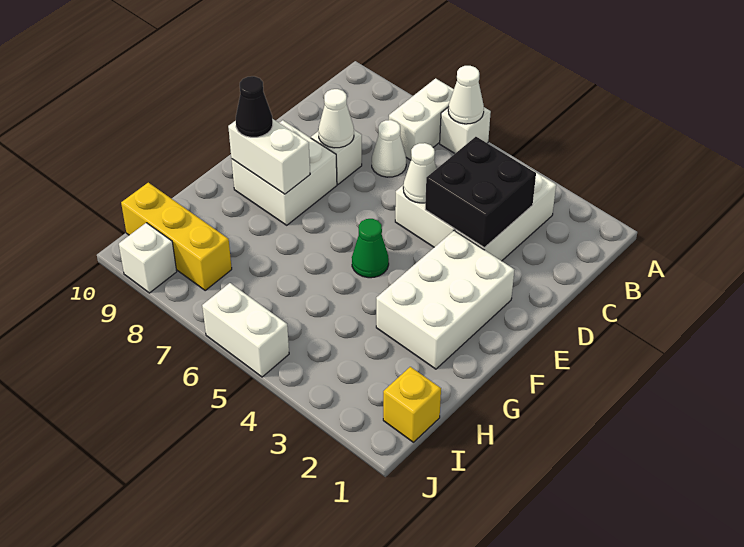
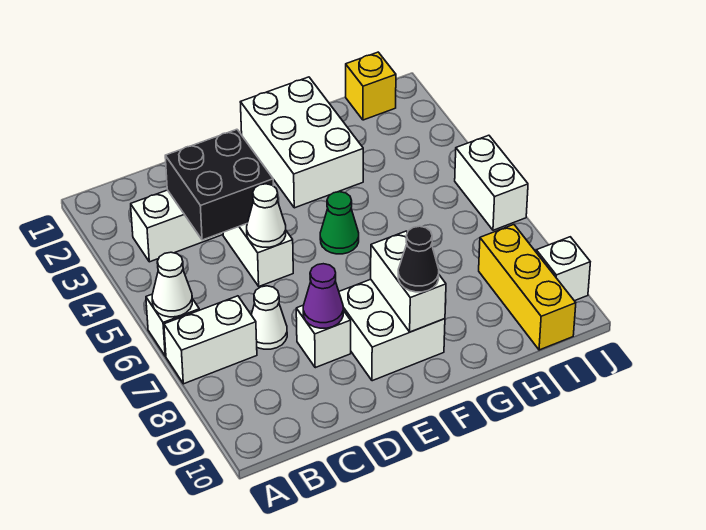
white cone D8 level 2 -> purple cone D8 level 2
white brick E2:G3 level 1 -> white brick F1:G3 level 1

